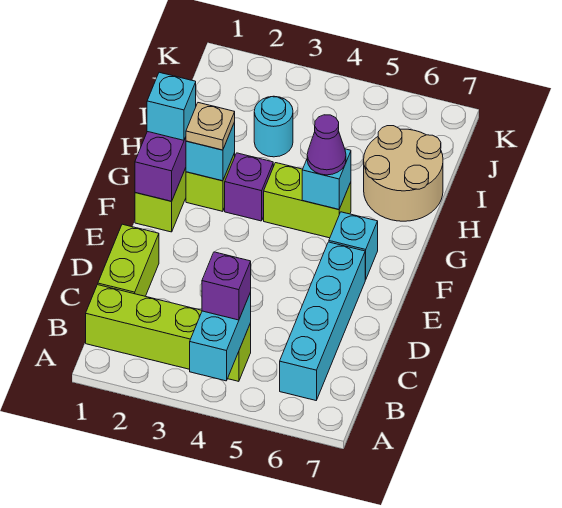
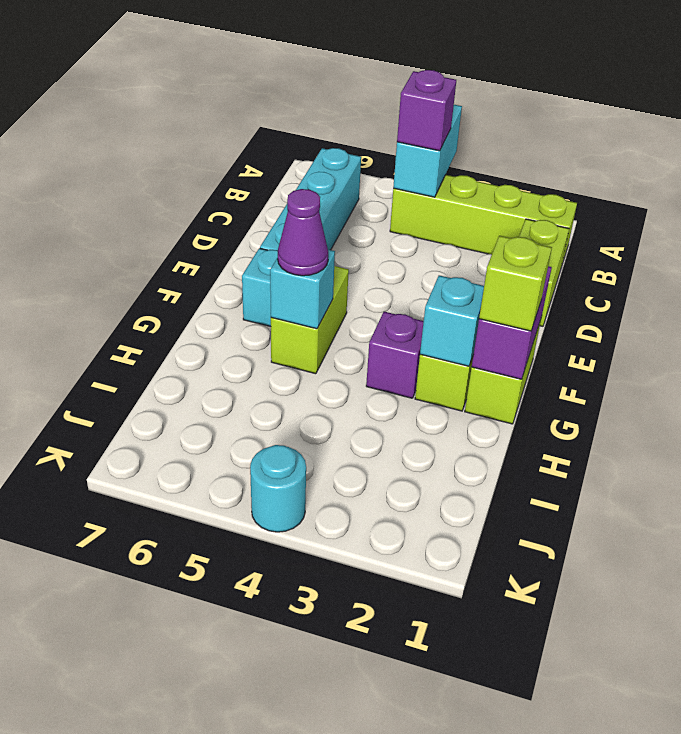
cyan brick G1 level 3 -> lime brick G1 level 3
tan plate G2 level 3 -> none
lime brick G4:G5 level 1 -> lime brick F5:G5 level 1
tan round brick H6:I7 level 1 -> none
cyan round brick I3 level 1 -> cyan round brick K4 level 1

